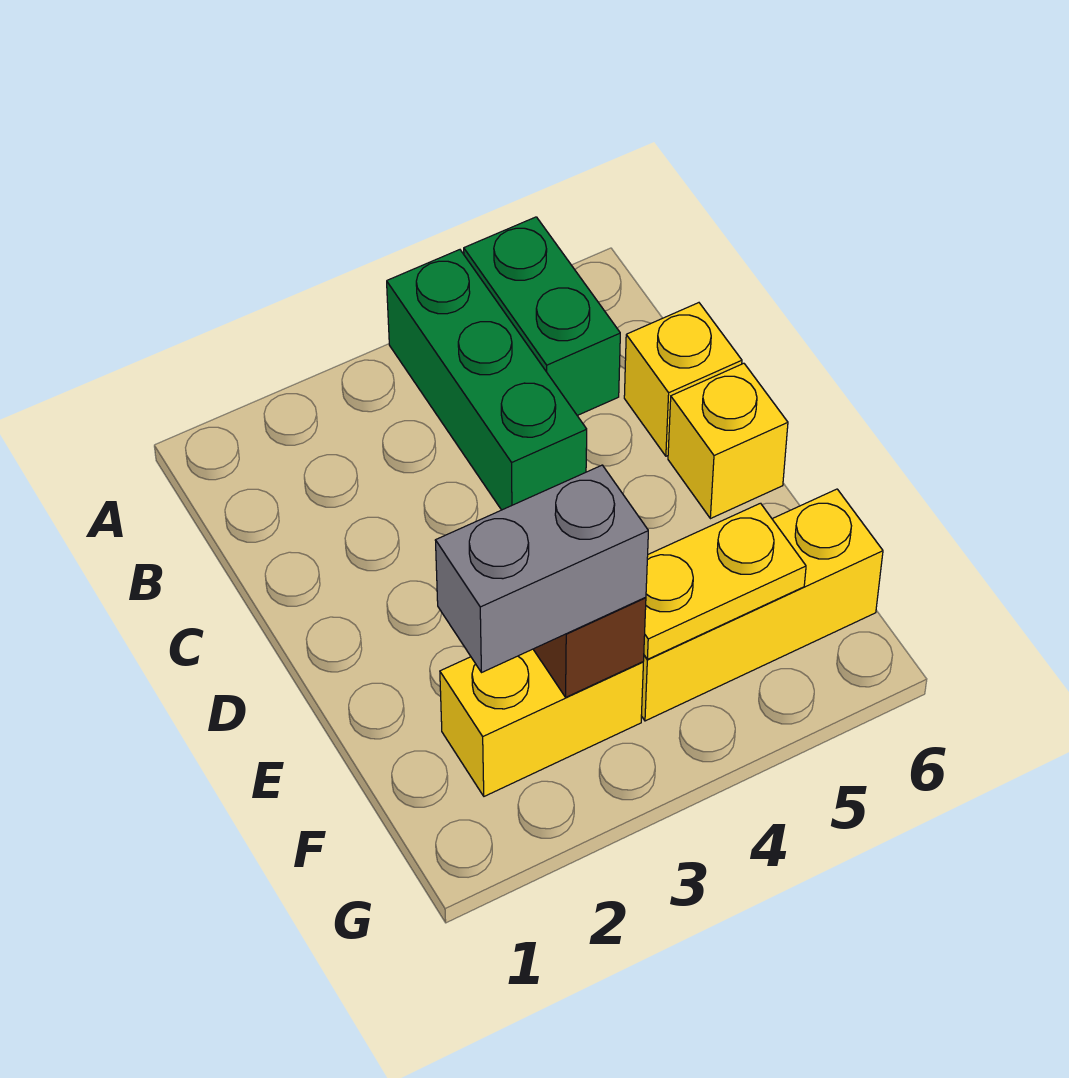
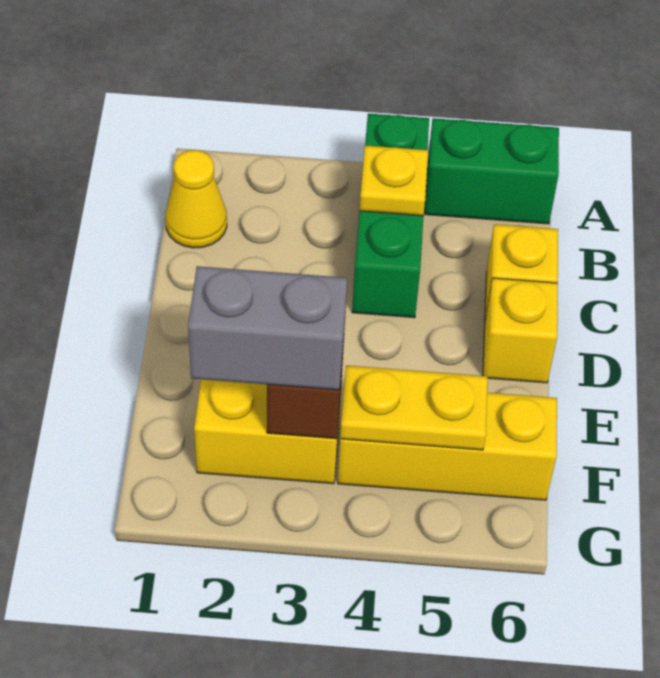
green brick A5:B5 level 1 -> green brick A5:A6 level 1
none -> yellow cone B1 level 1
none -> yellow plate B4 level 2

